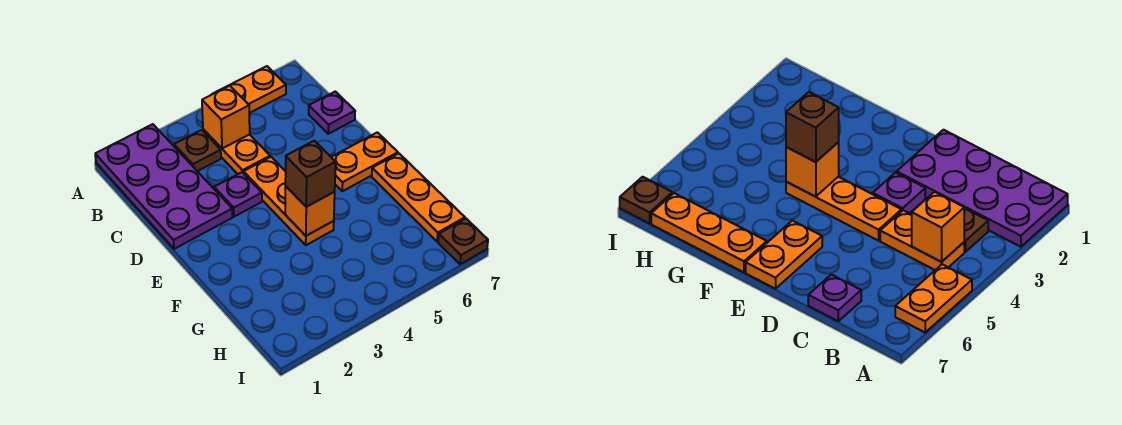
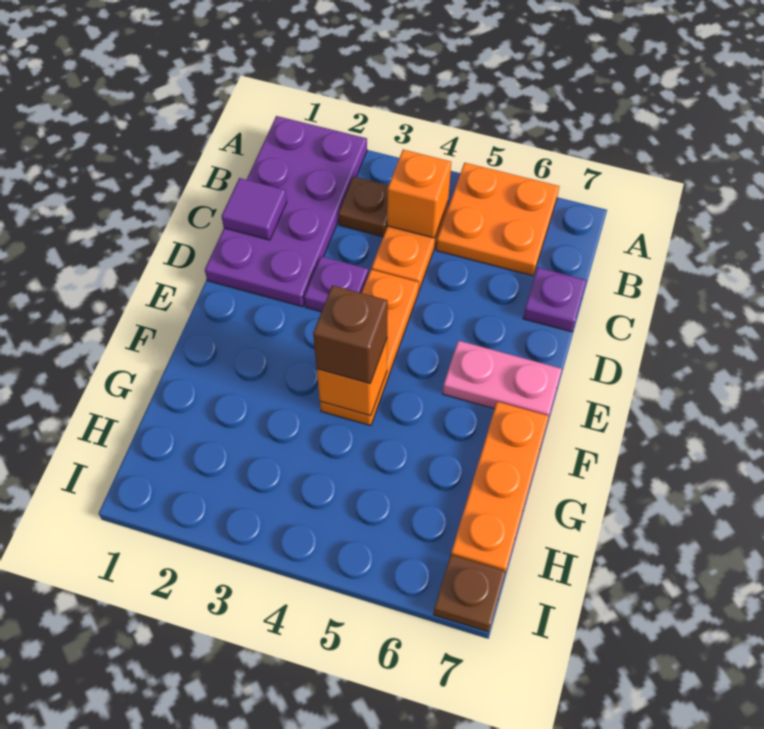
orange plate A5:A6 level 1 -> orange plate A5:B6 level 1
none -> purple tile C1 level 2
orange plate E6:E7 level 1 -> pink plate E6:E7 level 1

